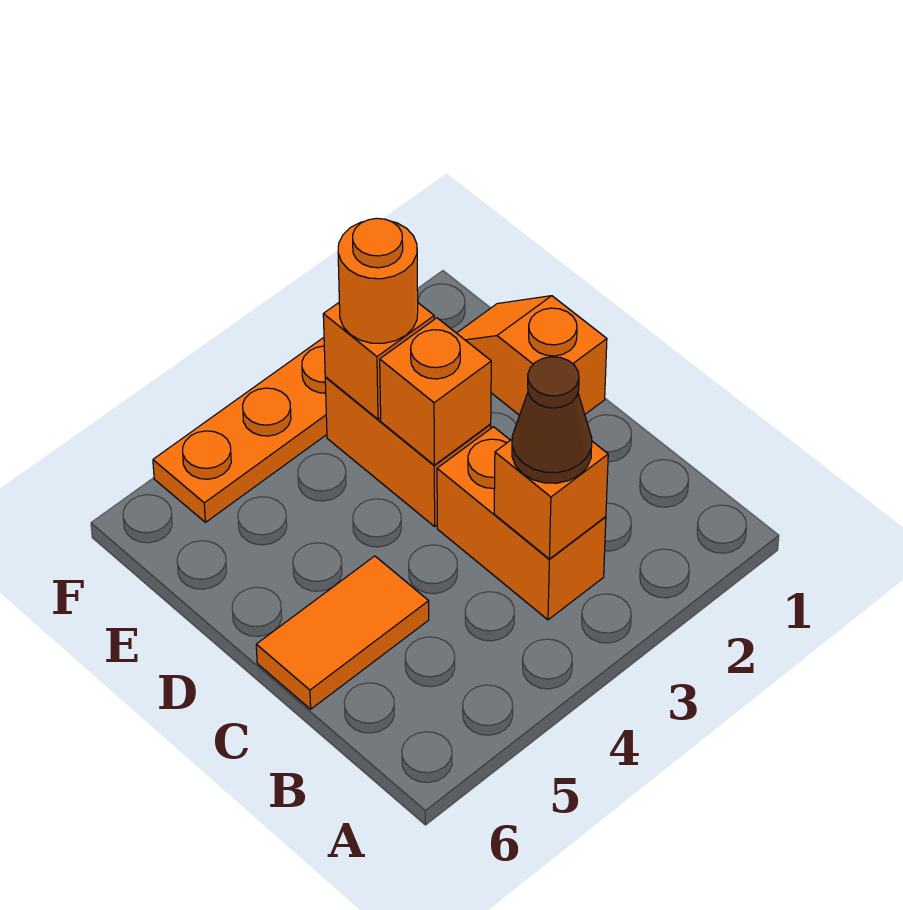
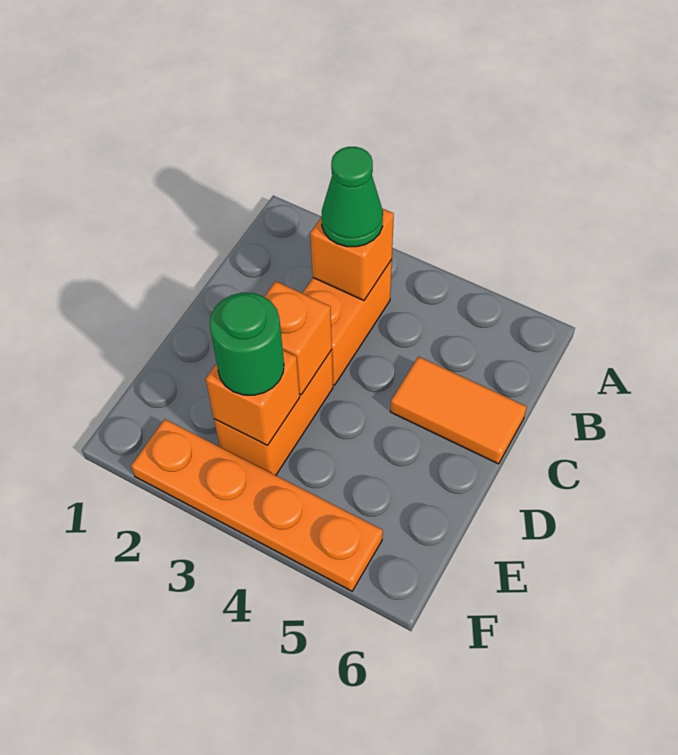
brown cone B3 level 3 -> green cone B3 level 3
orange slope D1:E1 level 1 top D -> none
orange round brick E3 level 3 -> green round brick E3 level 3

